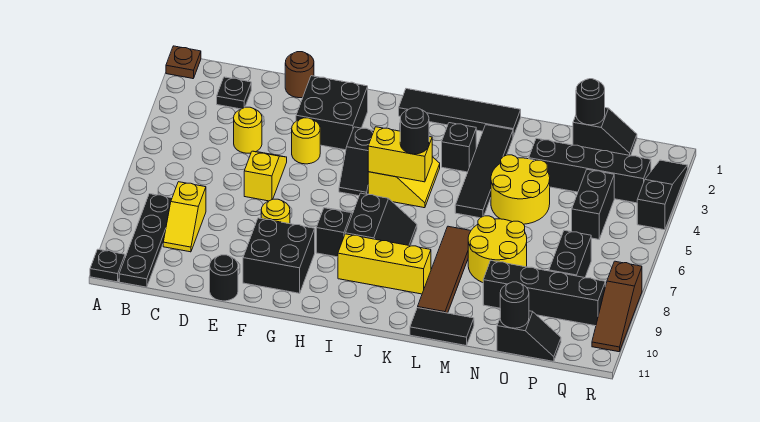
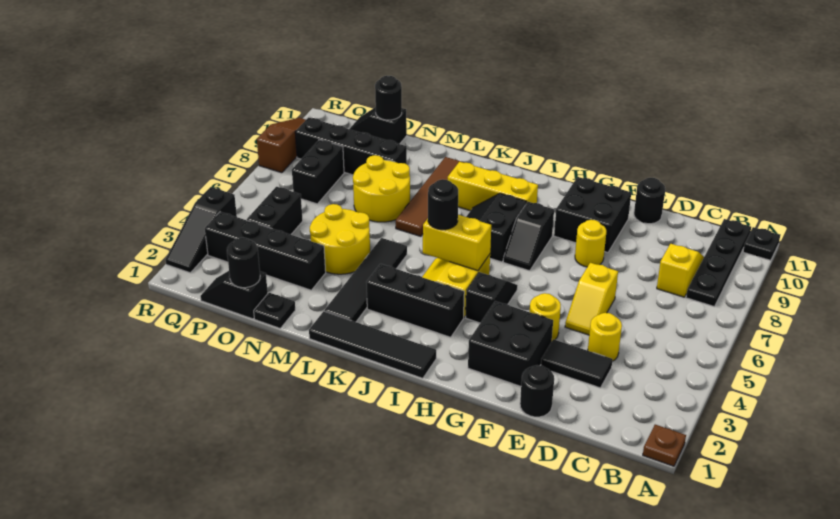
black plate C2 level 1 -> black plate N1 level 1
brown round brick E1 level 1 -> black round brick E1 level 1
black brick K3 level 1 -> black brick I3:K3 level 1
black tile L11:M11 level 1 -> black tile D3:E3 level 1

